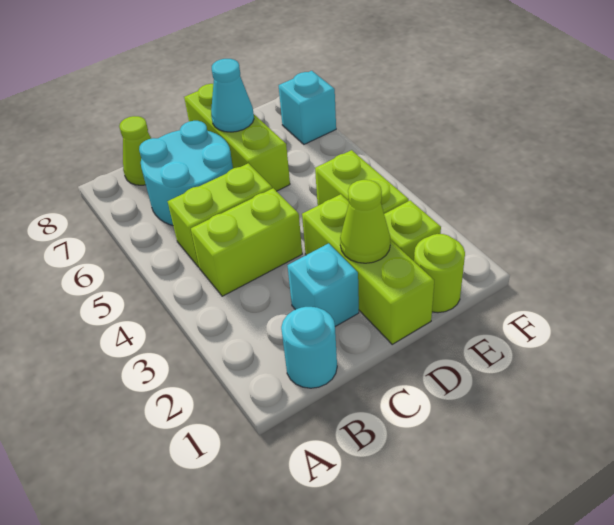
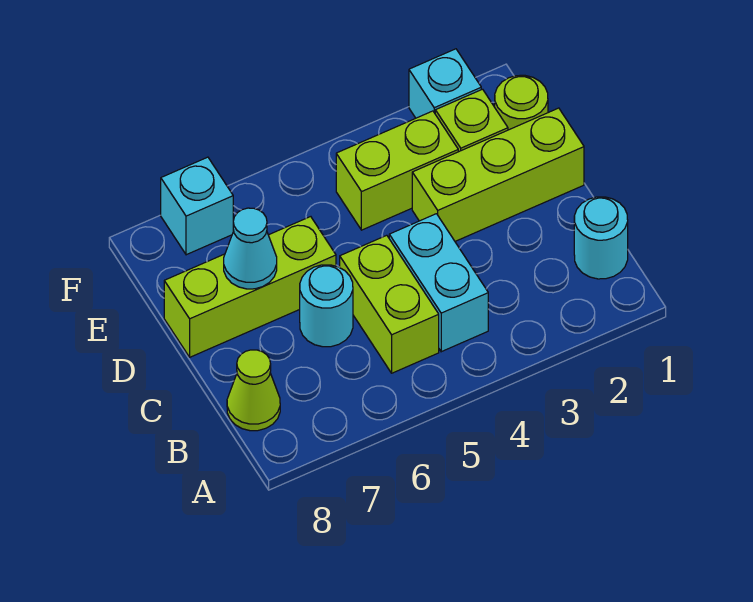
lime brick B4:C4 level 1 -> cyan brick B4:C4 level 1
cyan round brick B6:C7 level 1 -> cyan round brick C6 level 1
cyan brick C2 level 1 -> cyan brick F2 level 1
lime cone D2 level 2 -> none

